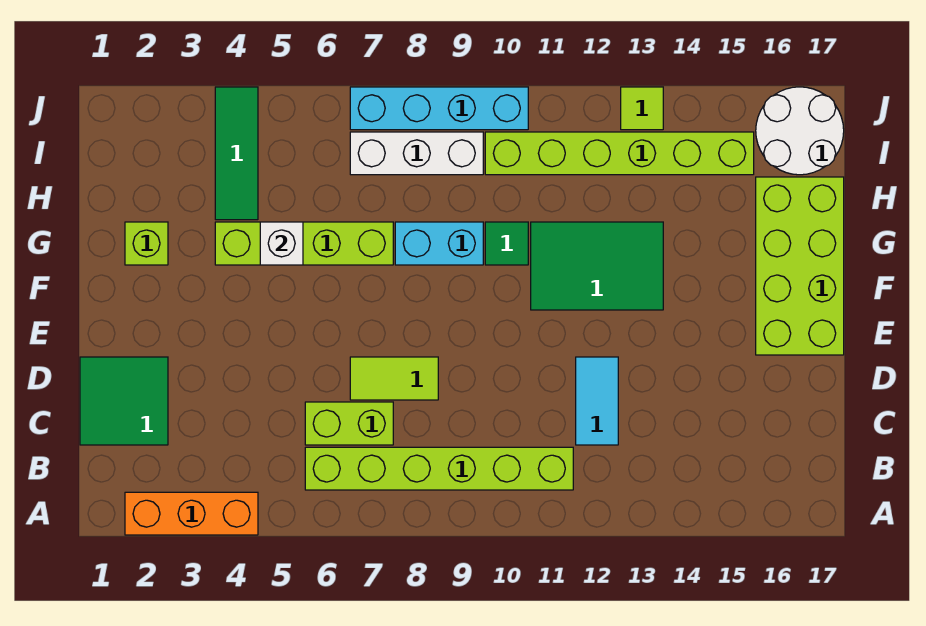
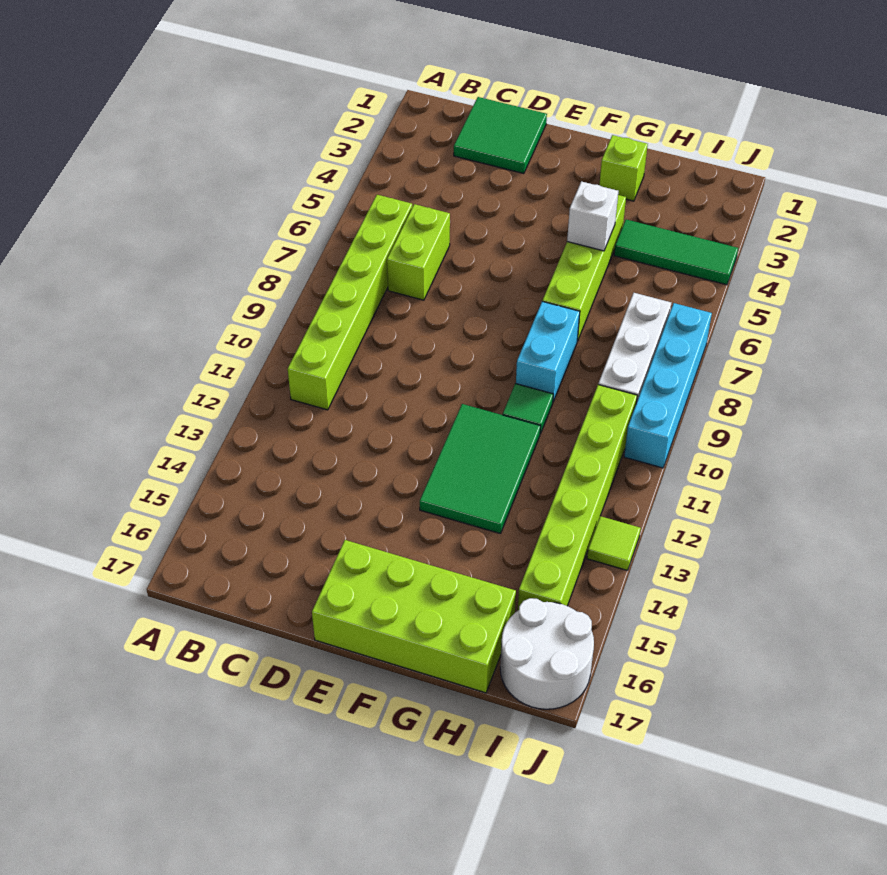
orange brick A2:A4 level 1 -> none
cyan tile C12:D12 level 1 -> none
lime tile D7:D8 level 1 -> none

